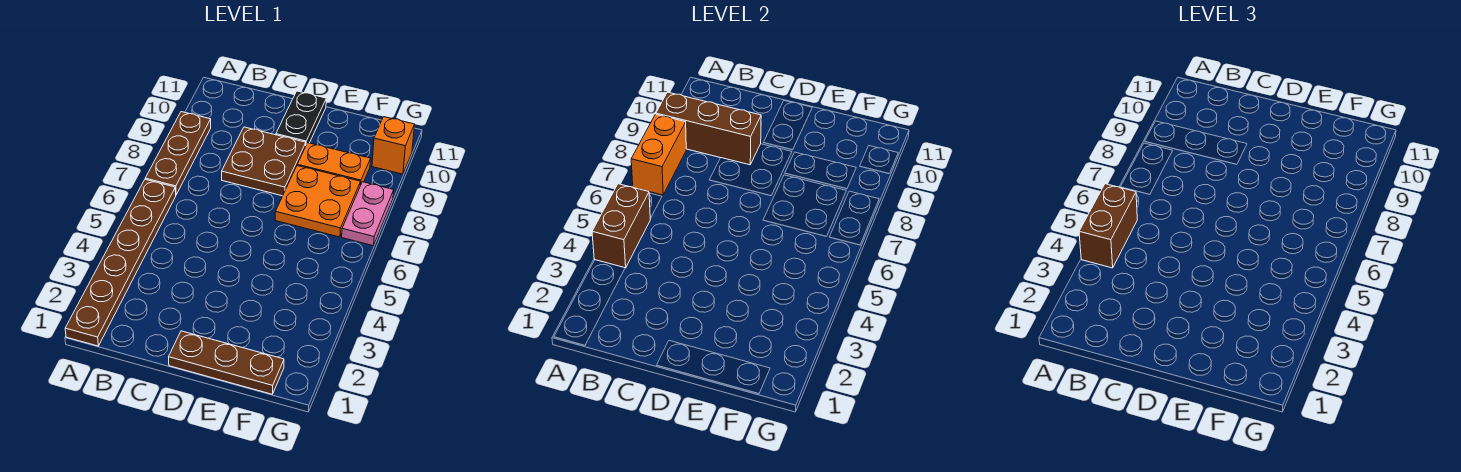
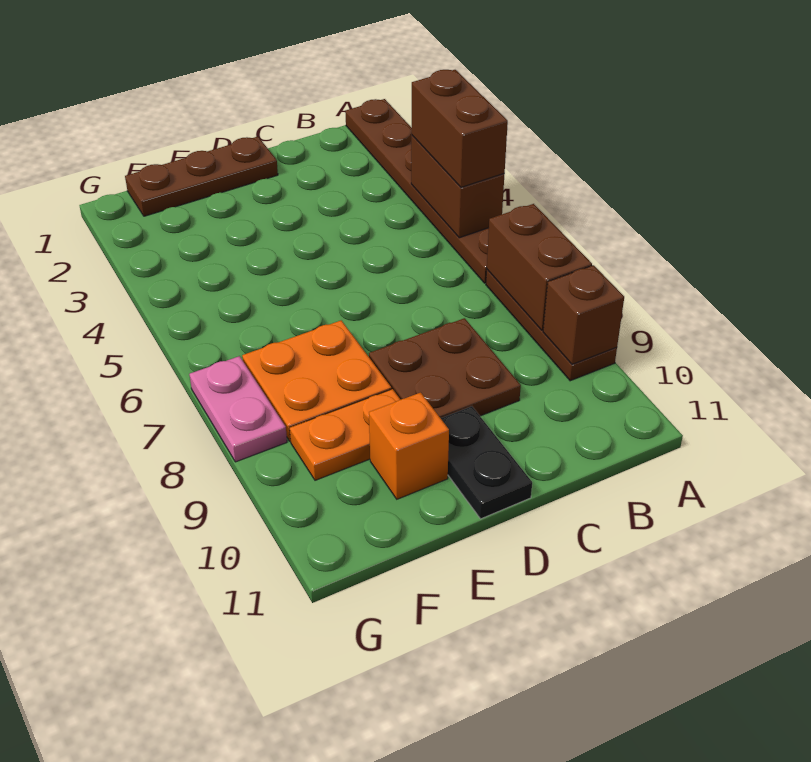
orange brick A7:A8 level 2 -> brown brick A7:A8 level 2
brown brick A9:C9 level 2 -> brown brick A9 level 2
orange brick G10 level 1 -> orange brick E10 level 1

